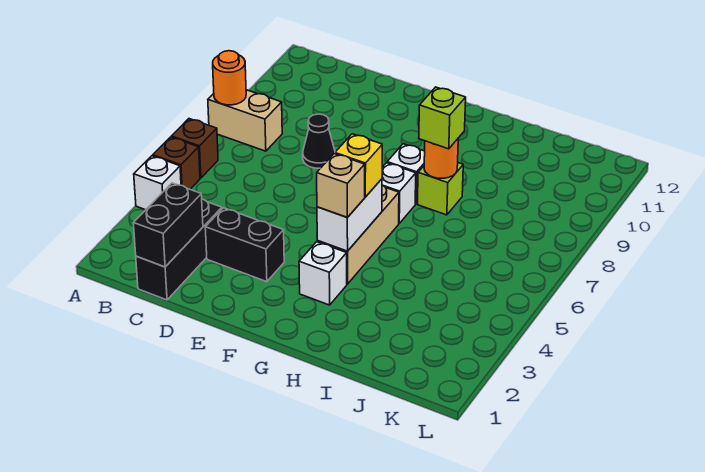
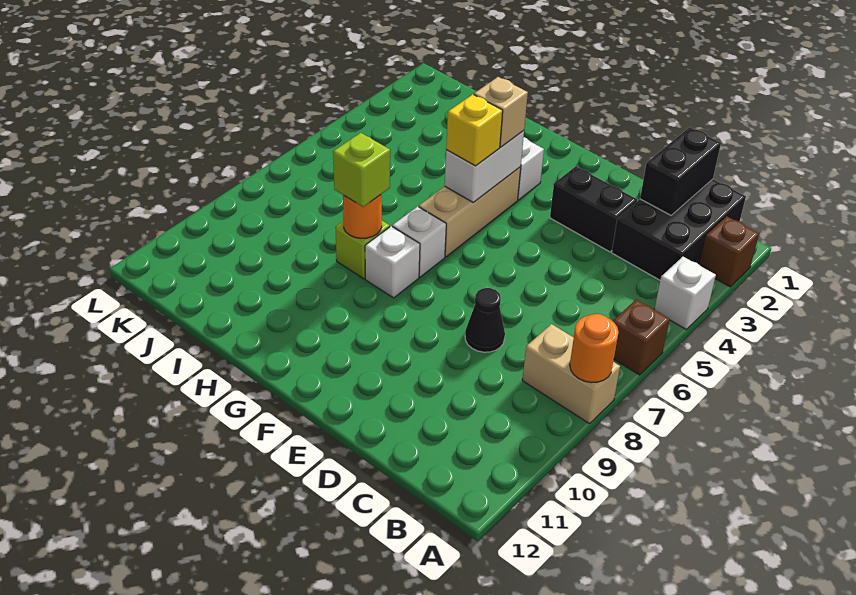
brown brick A5 level 1 -> brown brick A2 level 1
black brick C1:C3 level 1 -> black brick B1:C3 level 1

